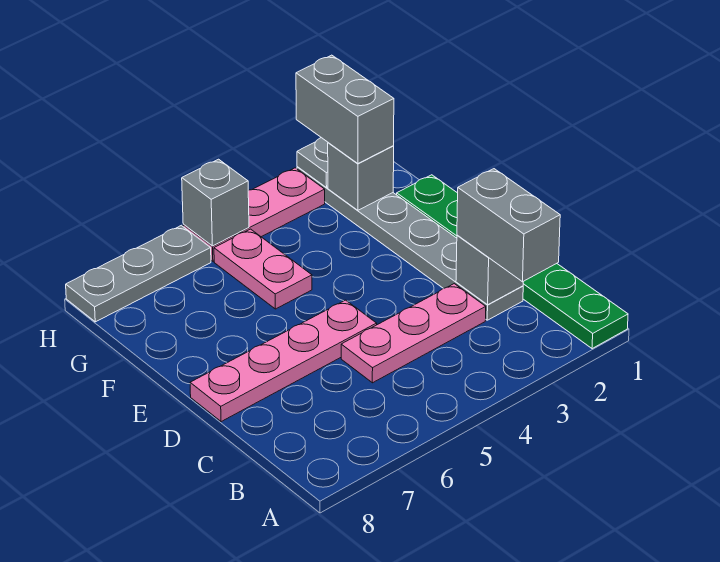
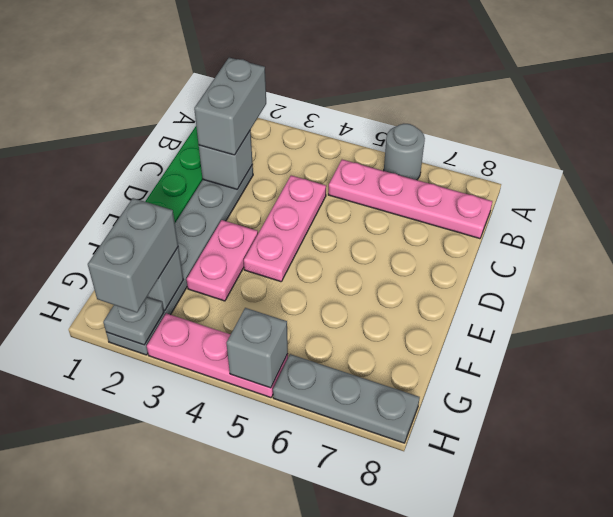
none -> grey round brick A6 level 1
pink plate C3:C5 level 1 -> pink plate C4:E4 level 1
pink plate D5:D8 level 1 -> pink plate B5:B8 level 1
pink plate F5:G5 level 1 -> pink plate E3:F3 level 1

